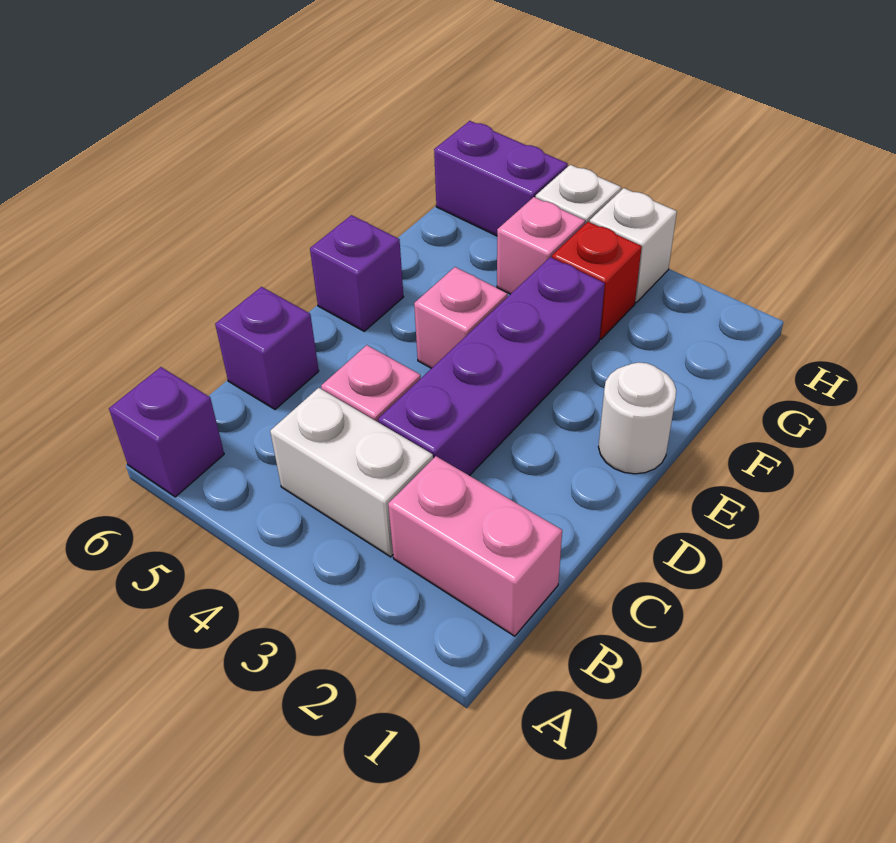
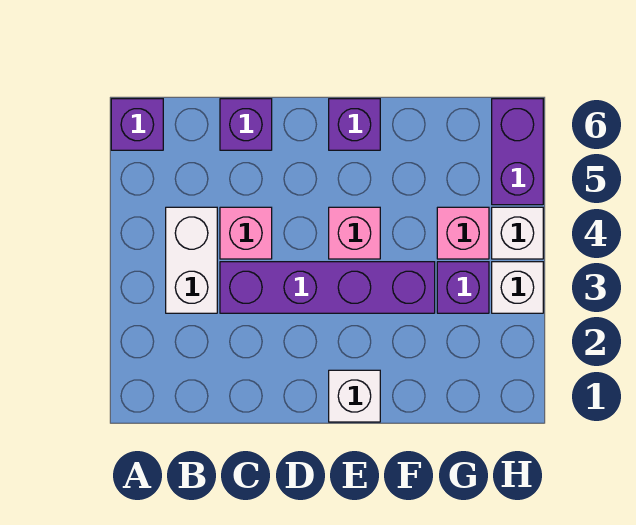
pink brick B1:B2 level 1 -> none
white round brick E1 level 1 -> white brick E1 level 1
red brick G3 level 1 -> purple brick G3 level 1

